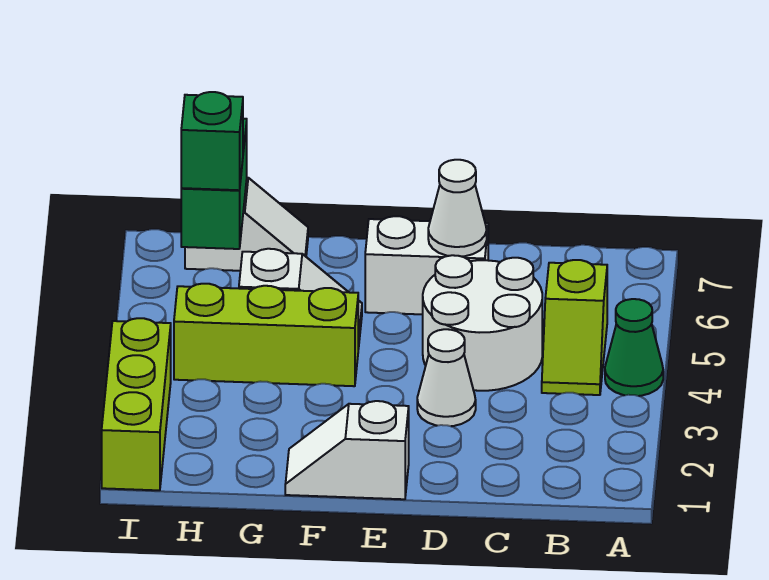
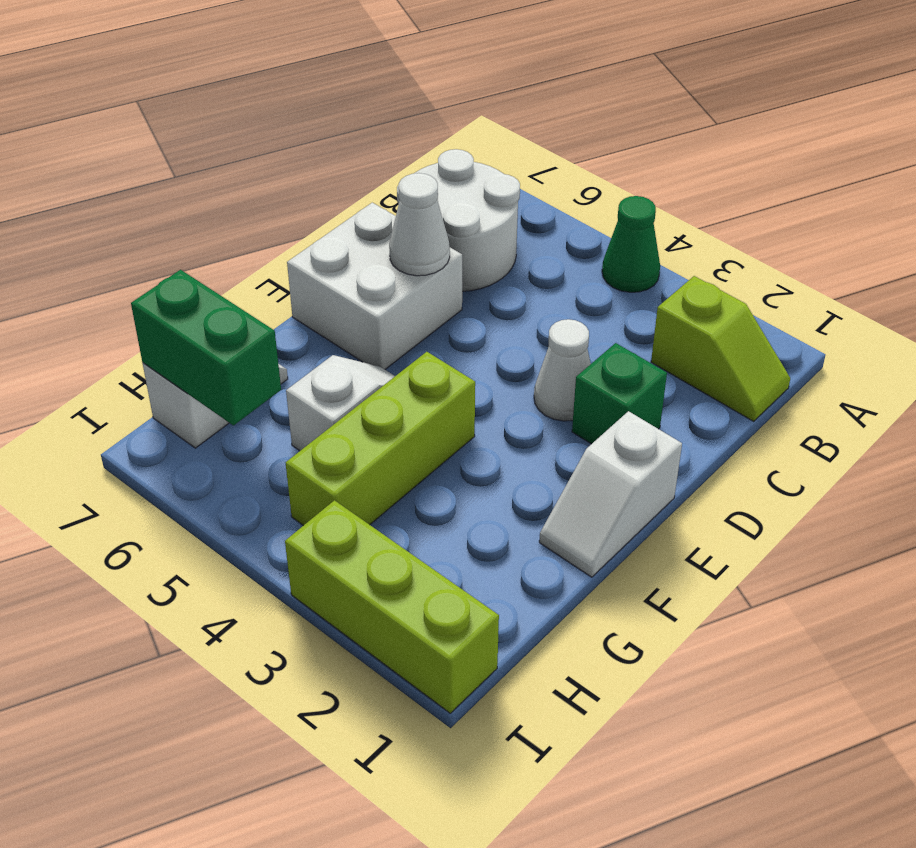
lime slope B4:B5 level 1 top 5 -> lime slope B1:B2 level 1 top 2
white round brick C4:D5 level 1 -> white round brick B6:C7 level 1
white brick D6:E6 level 1 -> white brick D6:E7 level 1
green brick H6 level 3 -> green brick D2 level 1

